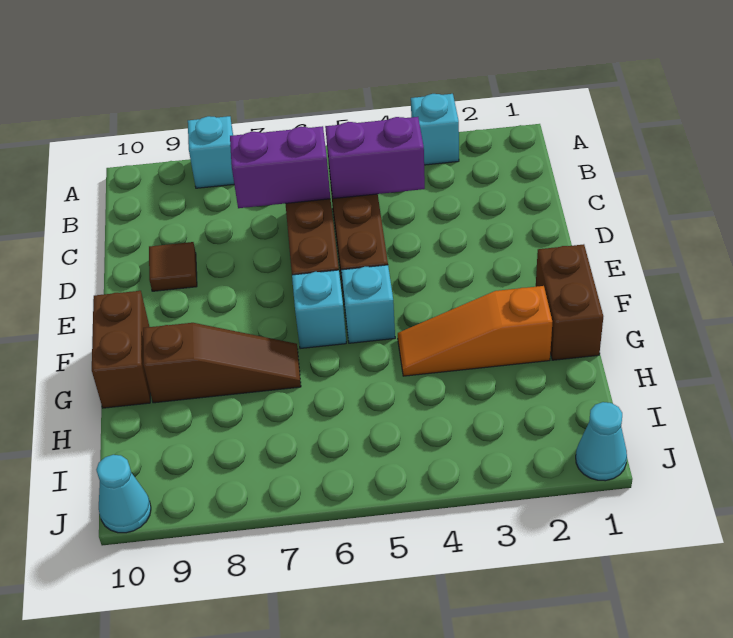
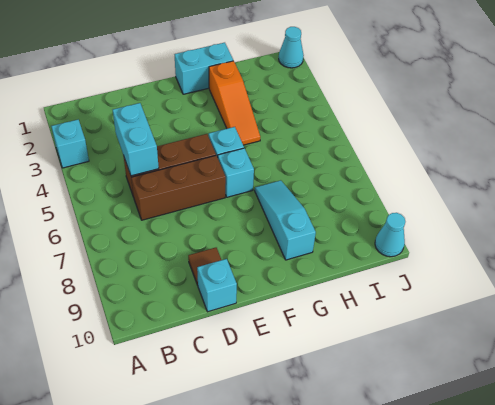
cyan brick A8 level 1 -> cyan brick D10 level 1
purple brick C4:C5 level 2 -> cyan brick C4:C5 level 2
purple brick C6:C7 level 2 -> none
brown brick F1:G1 level 1 -> cyan brick F1:G1 level 1
brown brick F10:G10 level 1 -> none
brown slope G7:G9 level 1 top 9 -> cyan slope G7:G9 level 1 top 9

